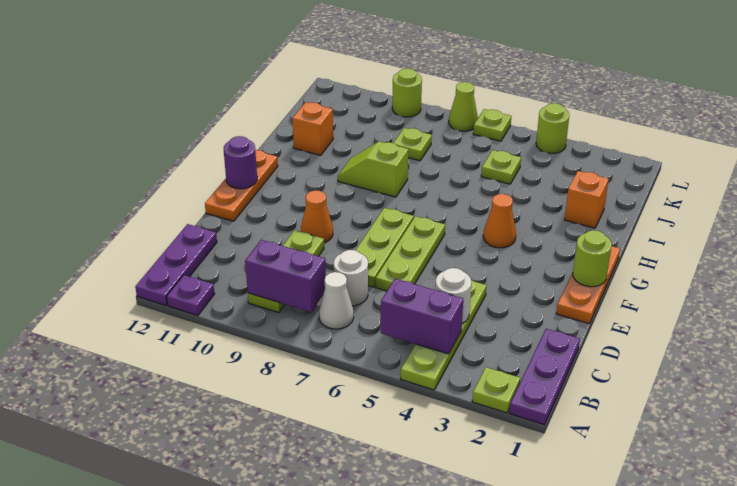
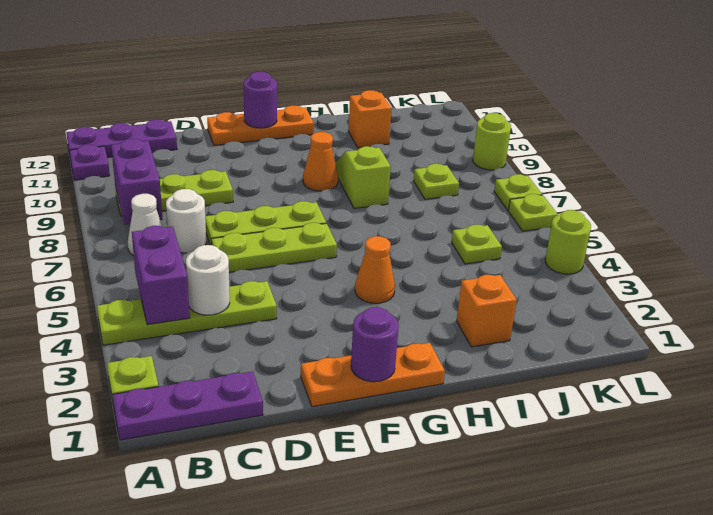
orange cone E9 level 1 -> orange cone G9 level 1
lime round brick F1 level 2 -> purple round brick F1 level 2
lime cone L7 level 1 -> lime plate L7 level 1

